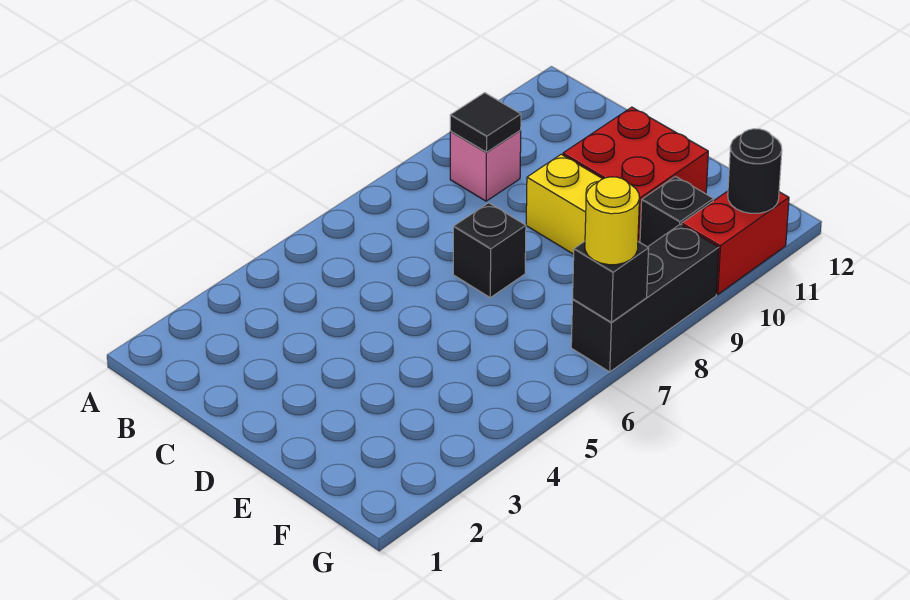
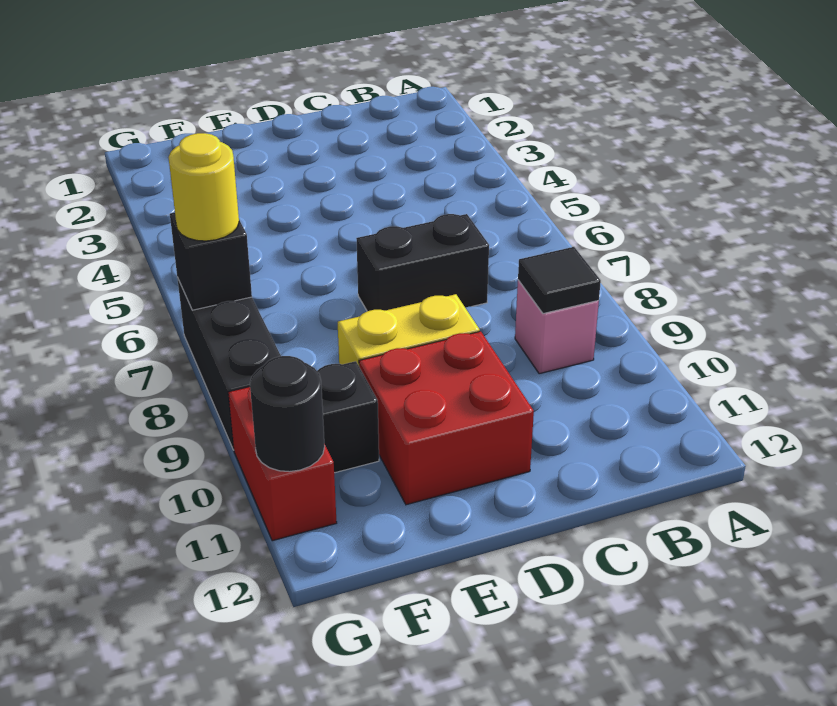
black brick D7 level 1 -> black brick C7:D7 level 1

